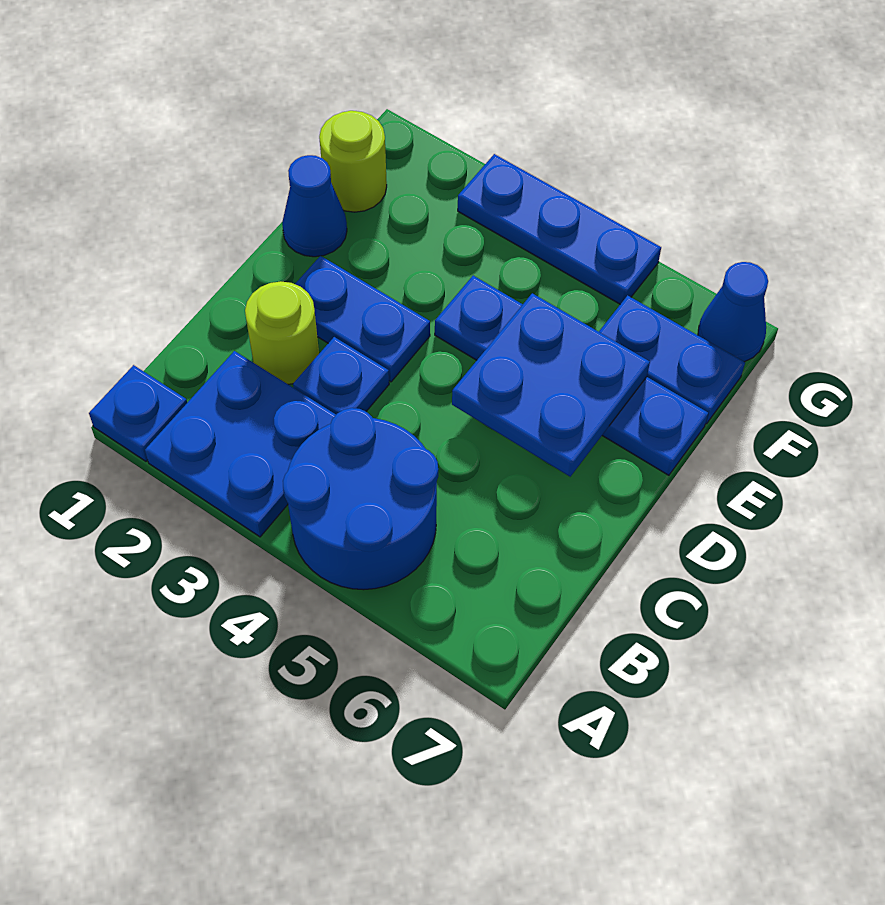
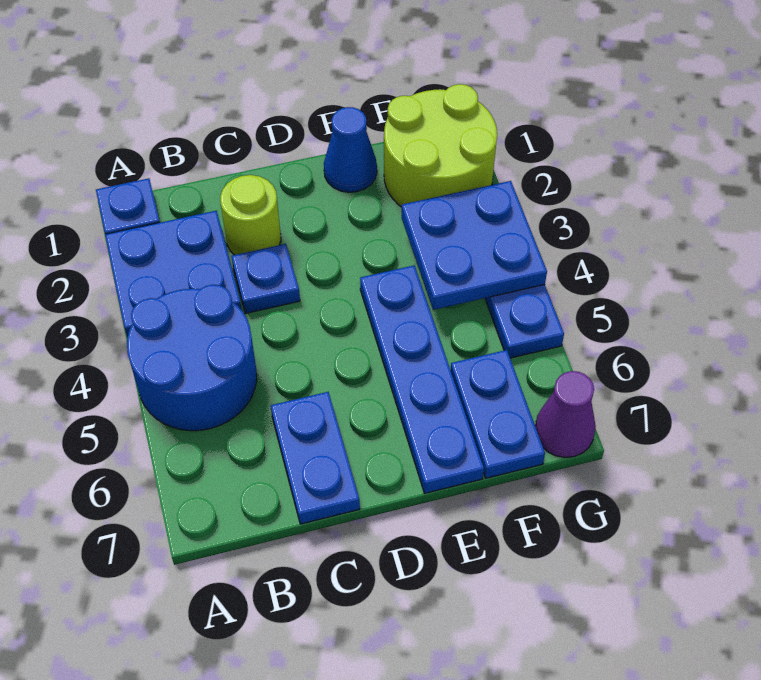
blue plate D2:D3 level 1 -> blue plate C6:C7 level 1
blue plate D5:E6 level 2 -> blue plate F3:G4 level 2
lime round brick F1 level 1 -> lime round brick F1:G2 level 1
blue cone G7 level 1 -> purple cone G7 level 1

